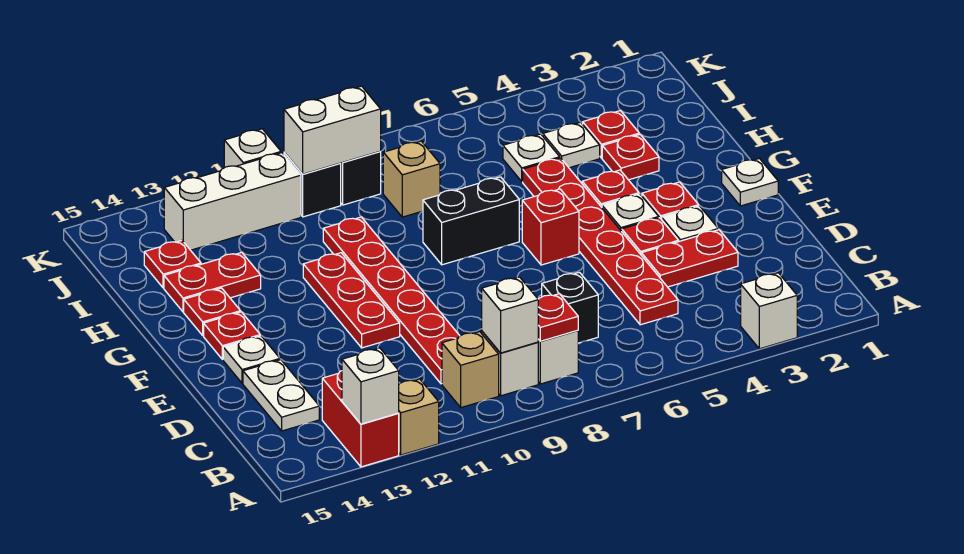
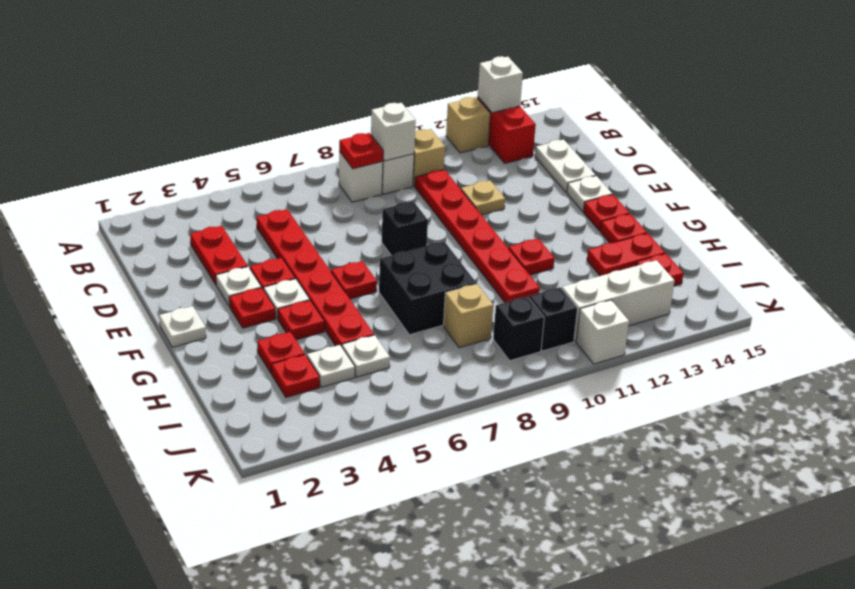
white brick A3 level 1 -> none
black brick C7 level 1 -> black brick E8 level 1
red plate D3:D4 level 1 -> red plate C3:D3 level 1
none -> tan plate D11 level 1
red plate E11:G11 level 1 -> red plate G11 level 1
red brick F6 level 1 -> red plate F6 level 1
black brick G7:G8 level 1 -> black brick G7:H8 level 1
white brick J9:J10 level 2 -> none

